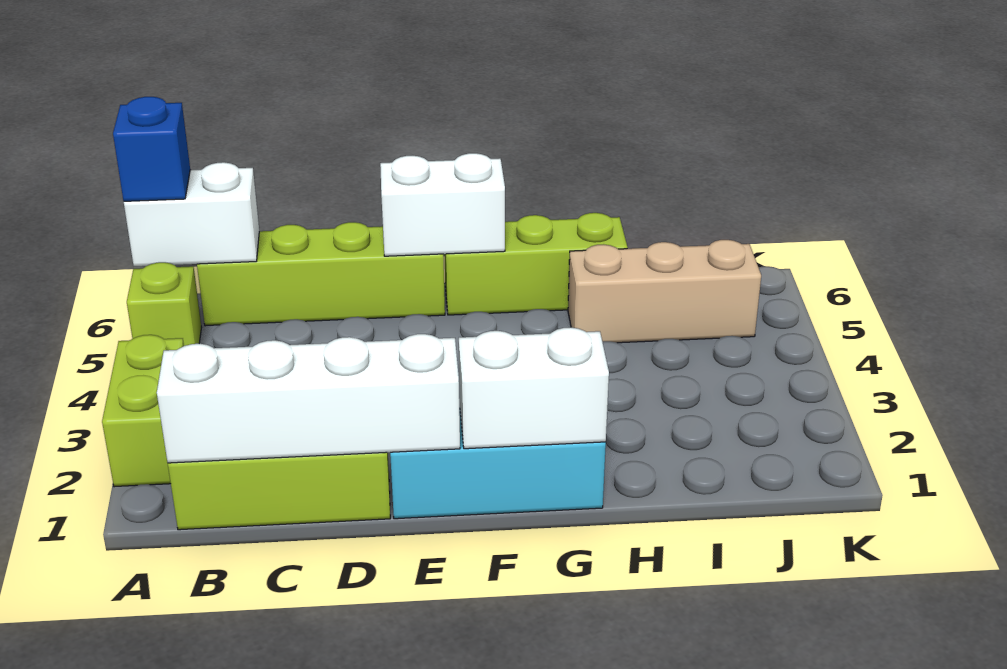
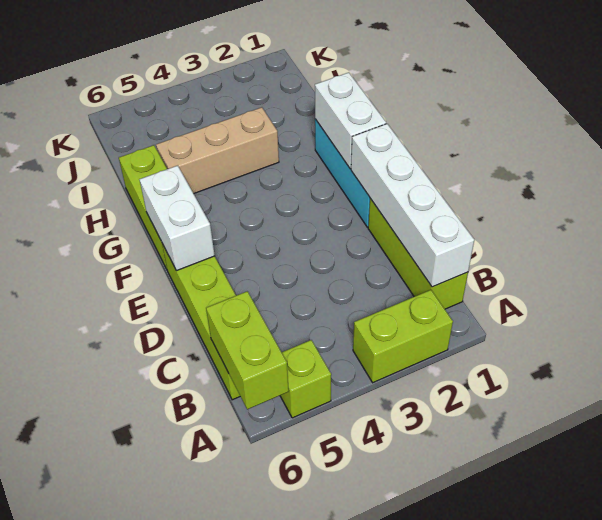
white brick A6:B6 level 2 -> lime brick A6:B6 level 2
blue brick A6 level 3 -> none
tan brick H5:J5 level 1 -> tan brick H3:H5 level 1

